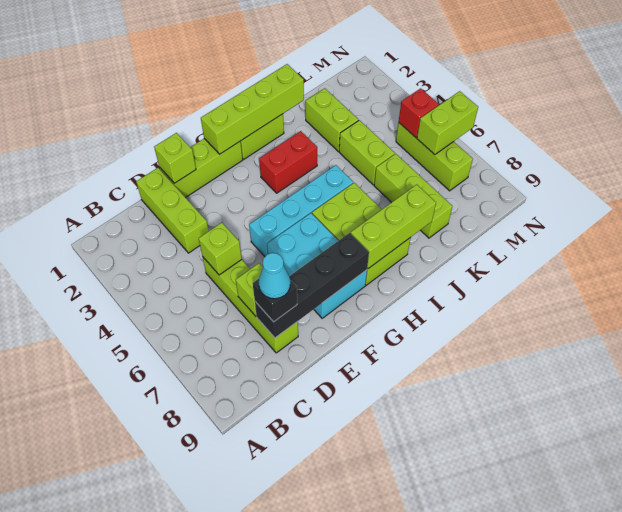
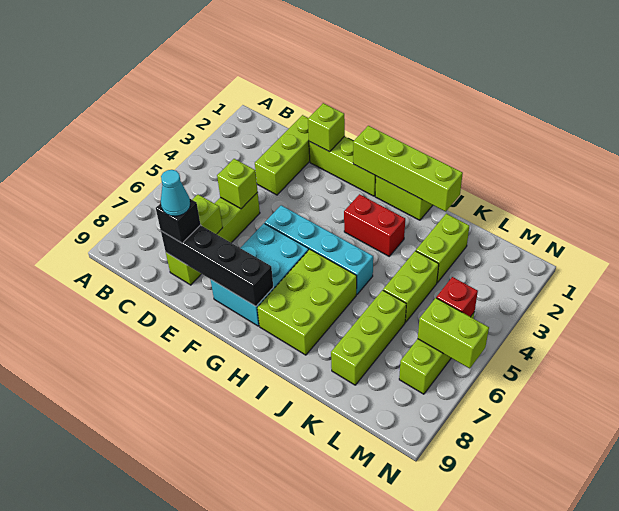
lime brick H8:J8 level 2 -> none

